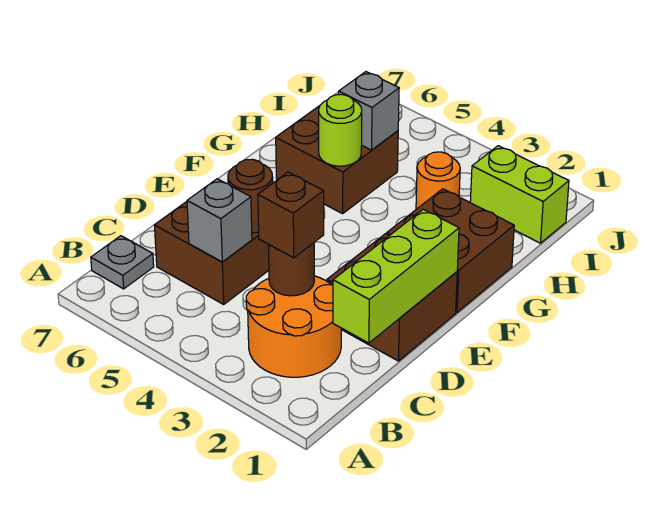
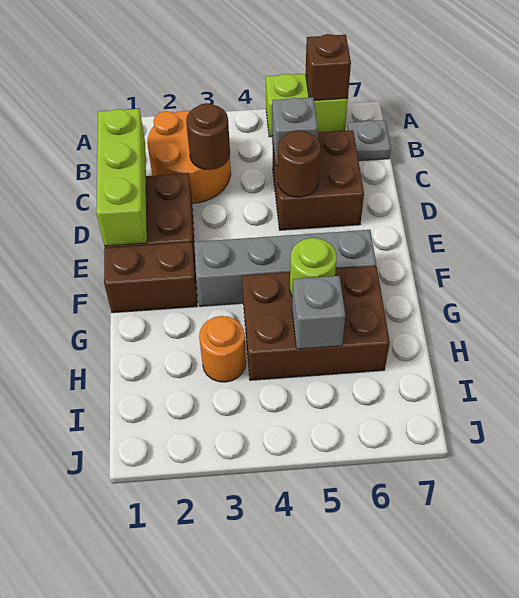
brown brick C3 level 3 -> brown brick A6 level 2
brown brick F1:G2 level 1 -> brown brick F1:F2 level 1
none -> grey brick F3:F6 level 1
brown brick G5:H6 level 1 -> brown brick G4:H6 level 1
lime brick I1:I2 level 1 -> lime brick A5:A6 level 1

